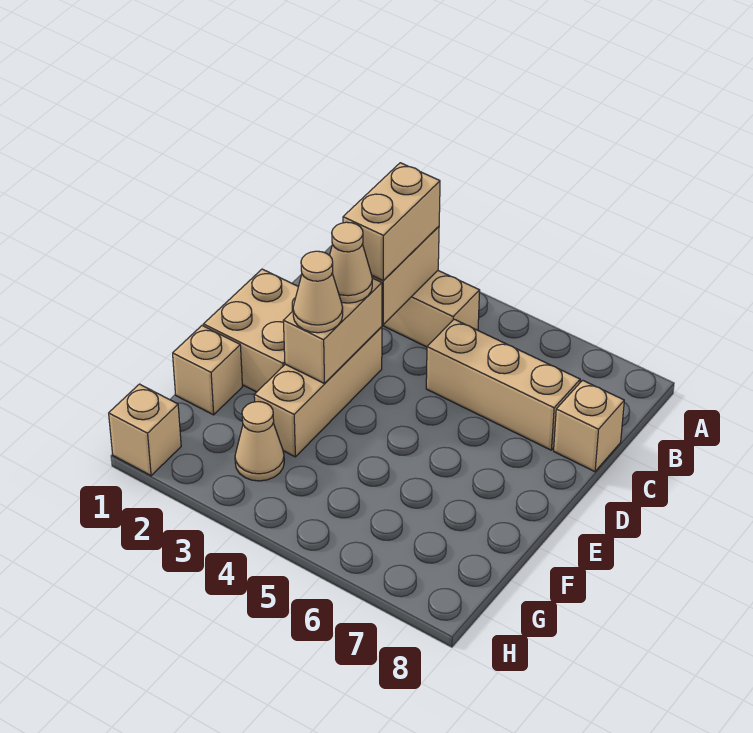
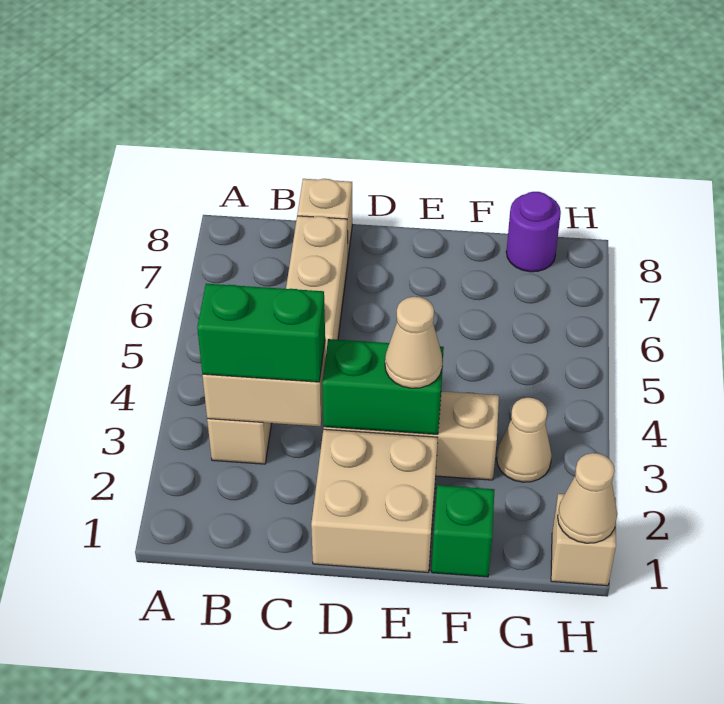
tan brick B3:C3 level 3 -> green brick B3:C3 level 3
tan brick D3:E3 level 2 -> green brick D3:E3 level 2
tan cone D3 level 3 -> tan cone H1 level 2
tan brick F1 level 1 -> green brick F1 level 1
none -> purple round brick G8 level 1

